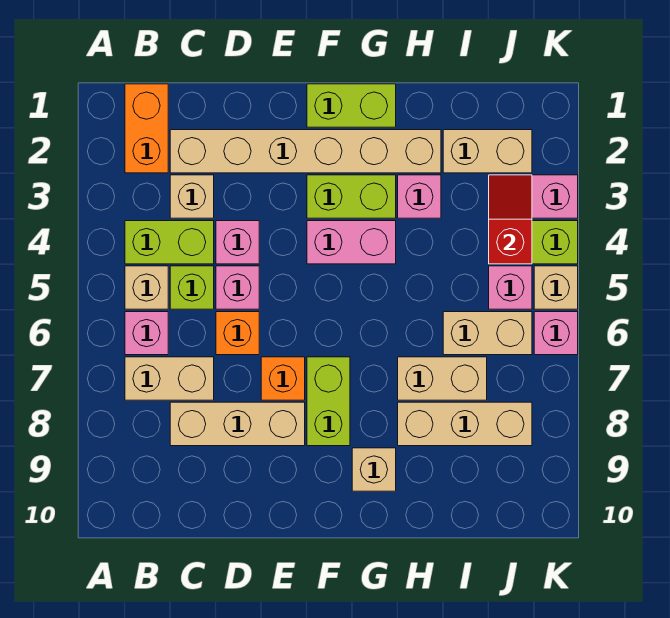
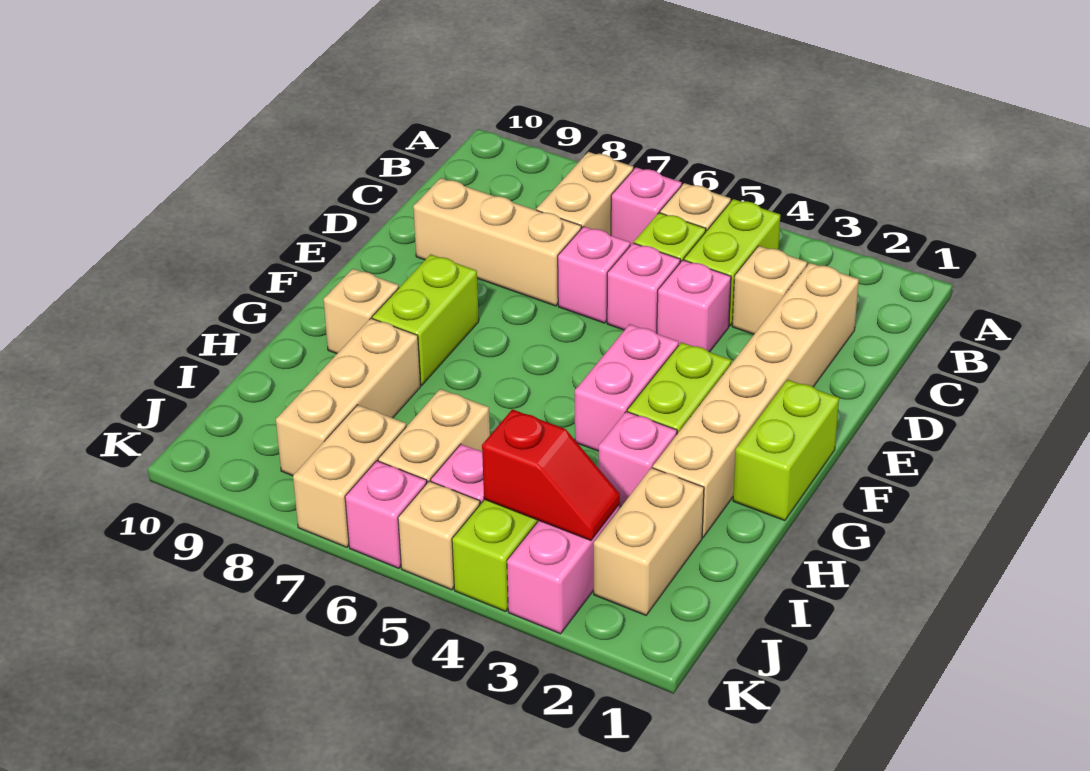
orange brick B1:B2 level 1 -> none
tan brick C8:E8 level 1 -> tan brick D7:D9 level 1
orange brick D6 level 1 -> pink brick D6 level 1
orange brick E7 level 1 -> none
lime brick F7:F8 level 1 -> lime brick F8:G8 level 1
tan brick H7:I7 level 1 -> tan brick J7:K7 level 1

